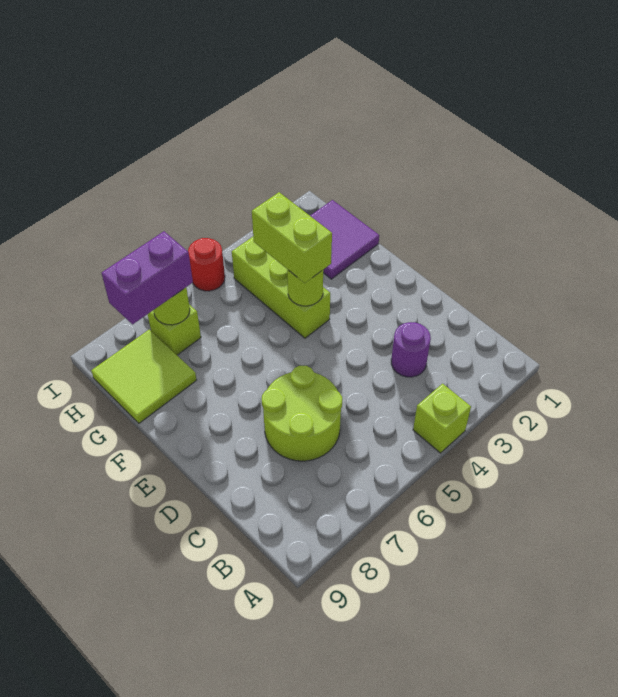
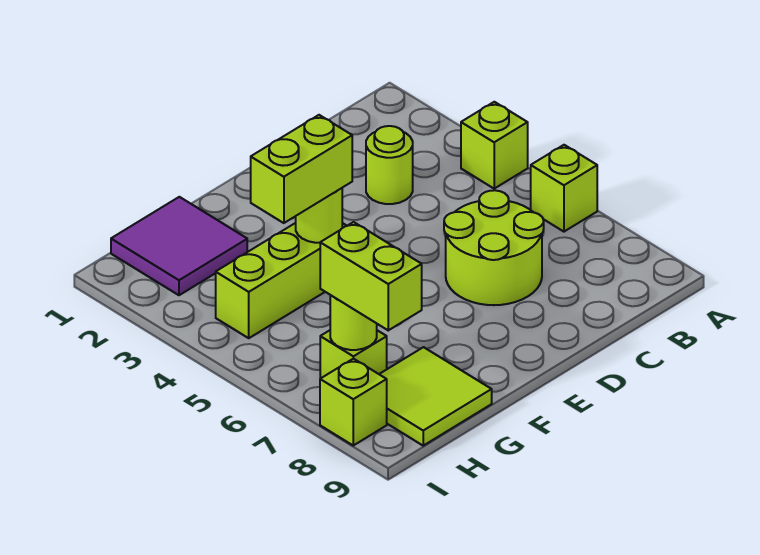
none -> lime brick A6 level 1
purple round brick C3 level 1 -> lime round brick C3 level 1
purple brick H7:H8 level 3 -> lime brick H7:H8 level 3
red round brick I5 level 1 -> none
none -> lime brick I8 level 1

